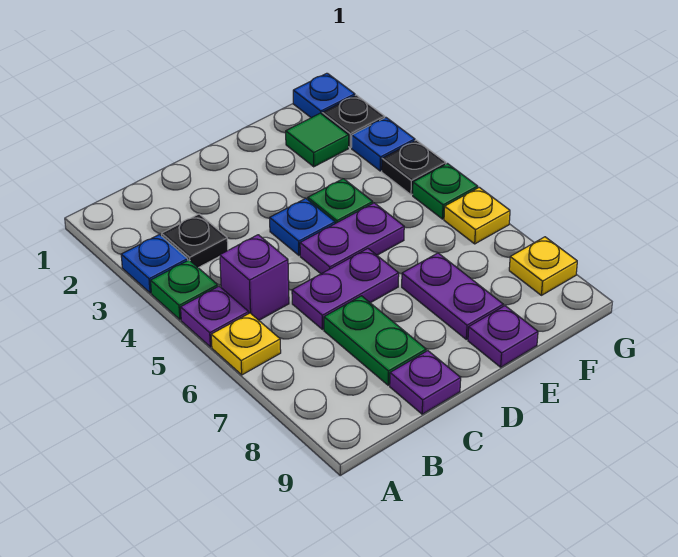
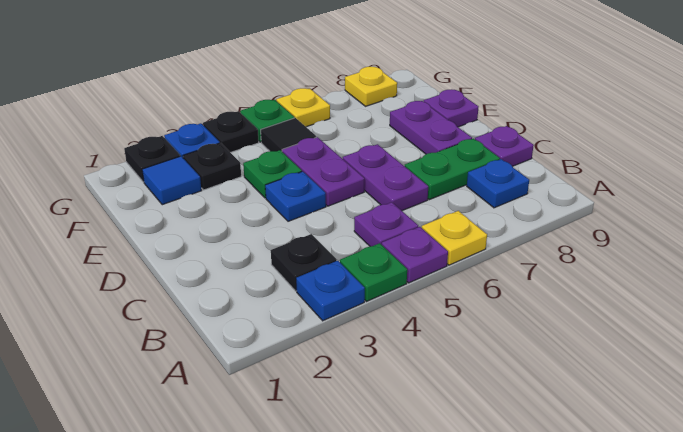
purple brick B5 level 1 -> purple plate B5 level 1
purple plate E7:E8 level 1 -> purple plate D8:E8 level 1
green tile F2 level 1 -> blue tile F2 level 1
none -> black plate F3 level 1
none -> black tile F5 level 1
blue plate G1 level 1 -> blue plate B8 level 1

